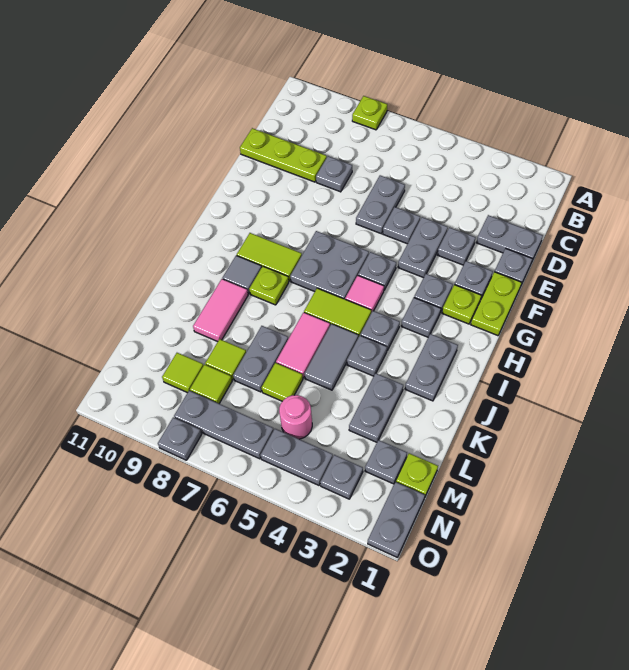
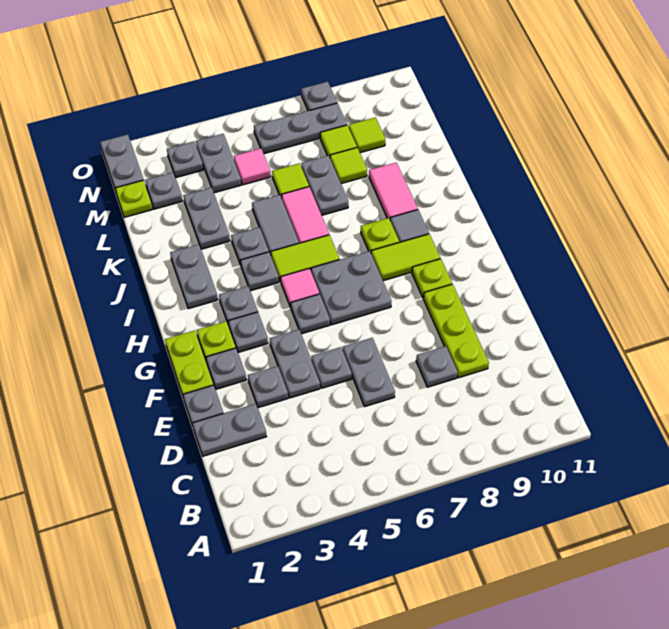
lime plate A8 level 1 -> lime plate G9 level 1
lime plate D9:D11 level 1 -> lime plate D9:F9 level 1
pink round brick M5 level 1 -> pink tile M5 level 1
grey plate N4:N5 level 1 -> grey plate M4:N4 level 1

